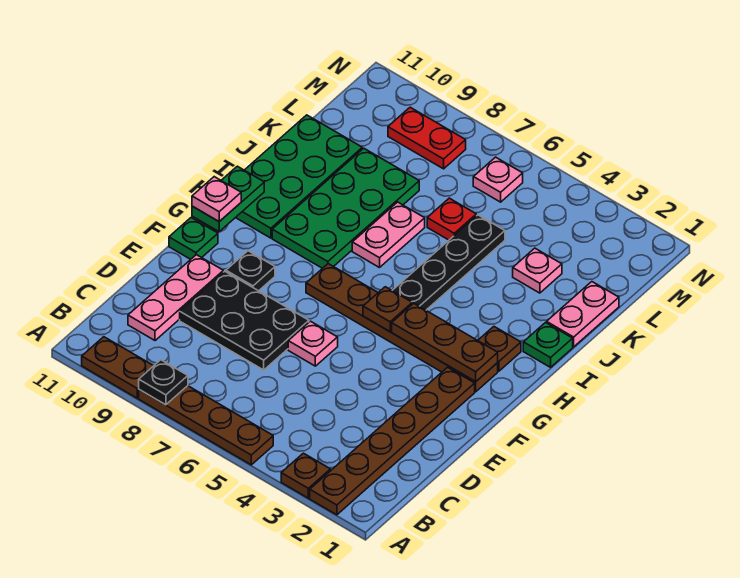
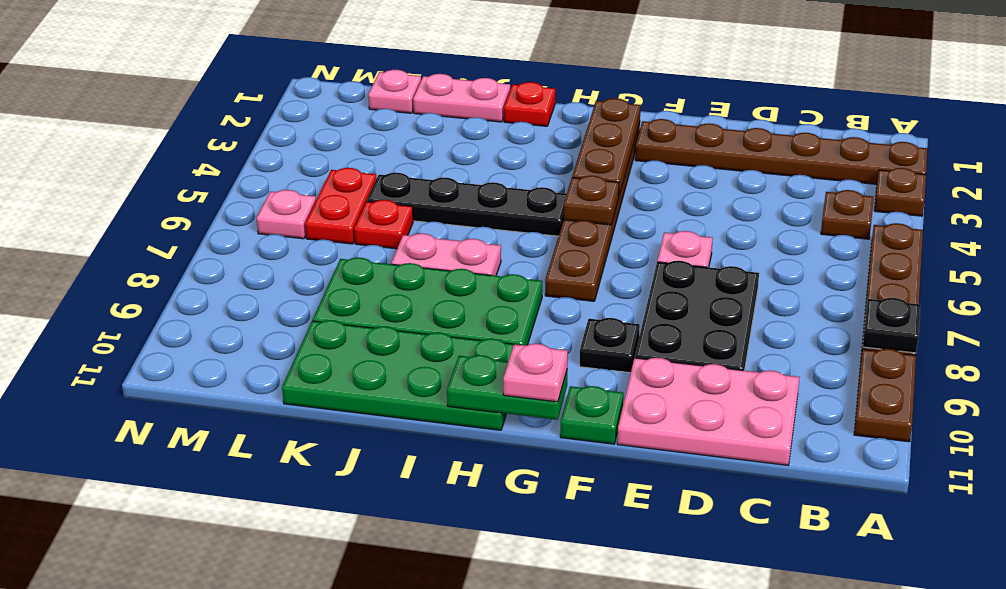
pink plate C10:E10 level 1 -> pink plate C10:E11 level 1
brown plate H2 level 1 -> brown plate B4 level 1
green plate I1 level 1 -> red plate I1 level 1
pink plate K3 level 1 -> pink plate L1 level 1
red plate M8:M9 level 1 -> red plate L5:L6 level 1

